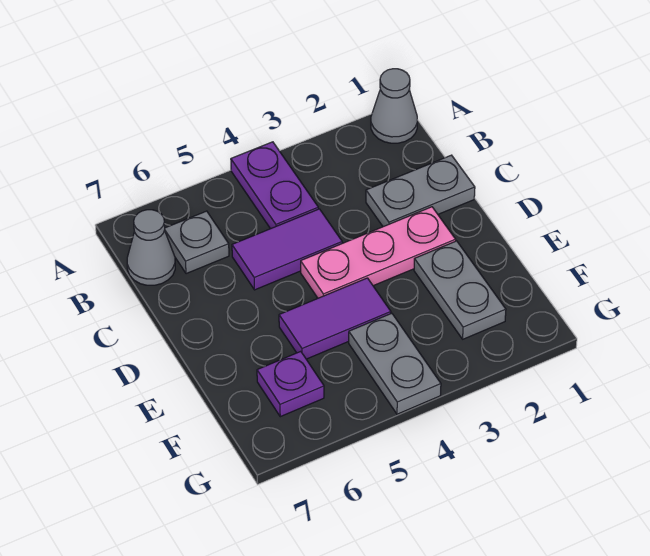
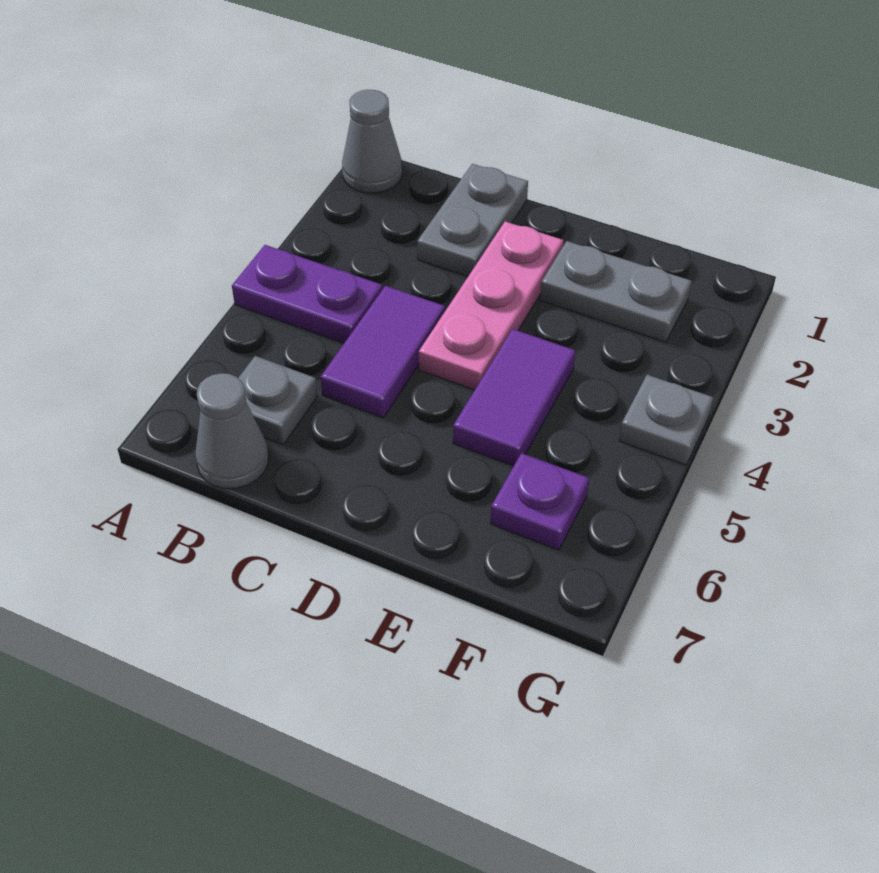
grey plate F4:G4 level 1 -> grey plate G4 level 1

